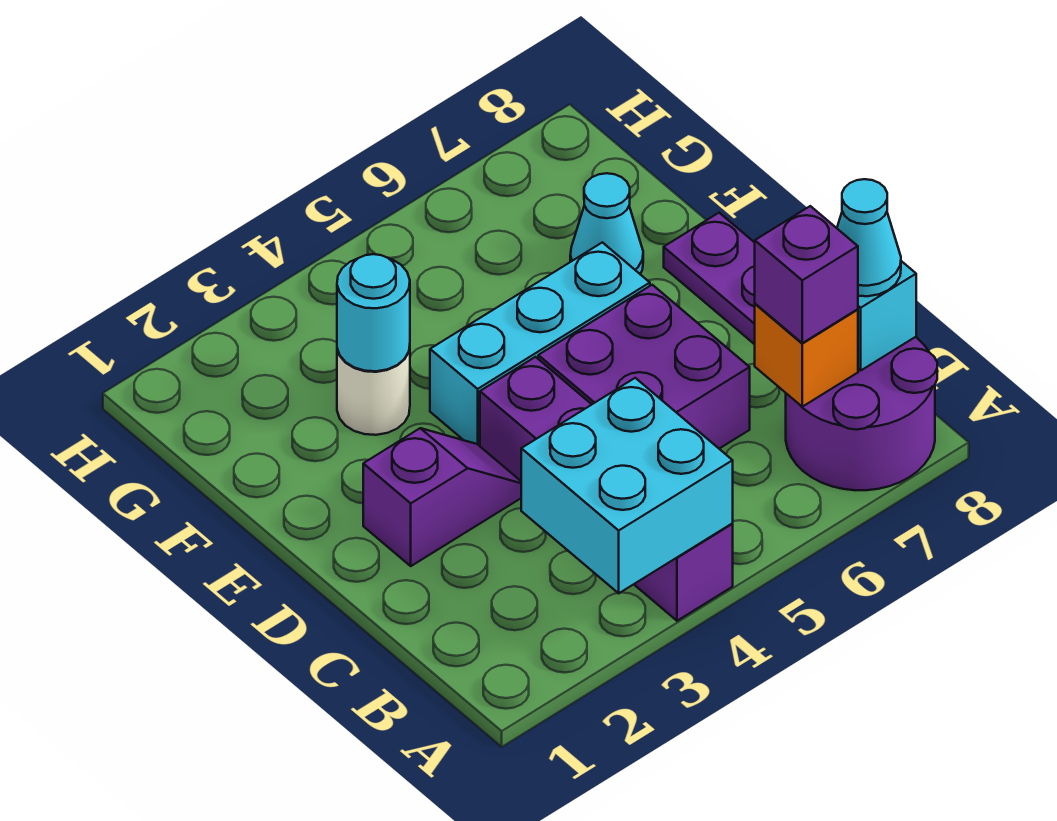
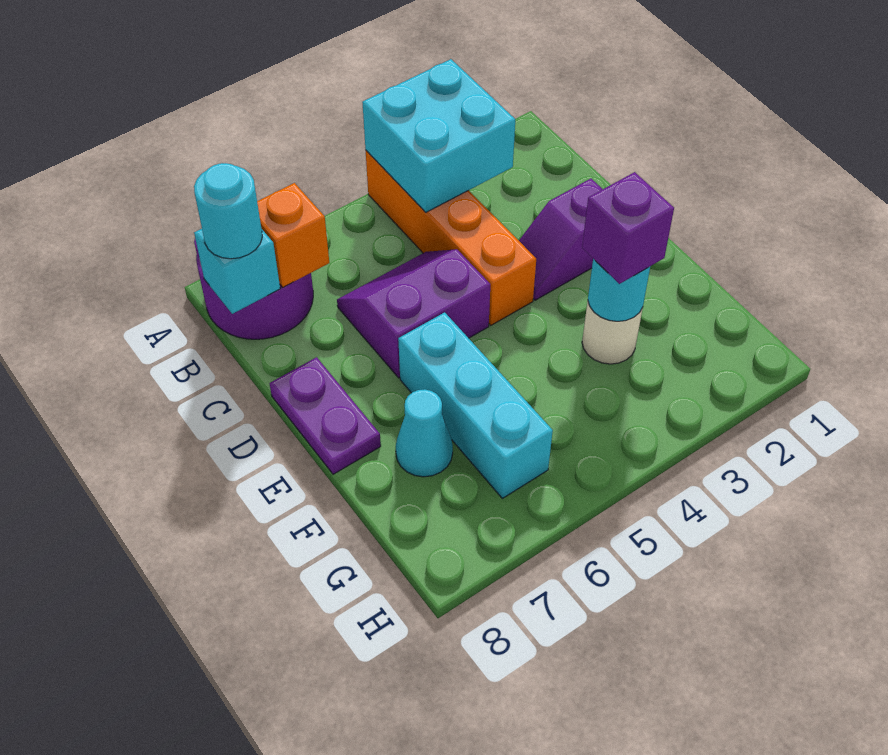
purple brick A4:D4 level 1 -> orange brick A4:D4 level 1
purple brick B7 level 3 -> purple brick F3 level 3
cyan cone B8 level 3 -> cyan round brick B8 level 3
purple brick C5:D6 level 1 -> purple slope C5:D6 level 1 top D
cyan brick E4:E6 level 1 -> cyan brick E6:G6 level 1

